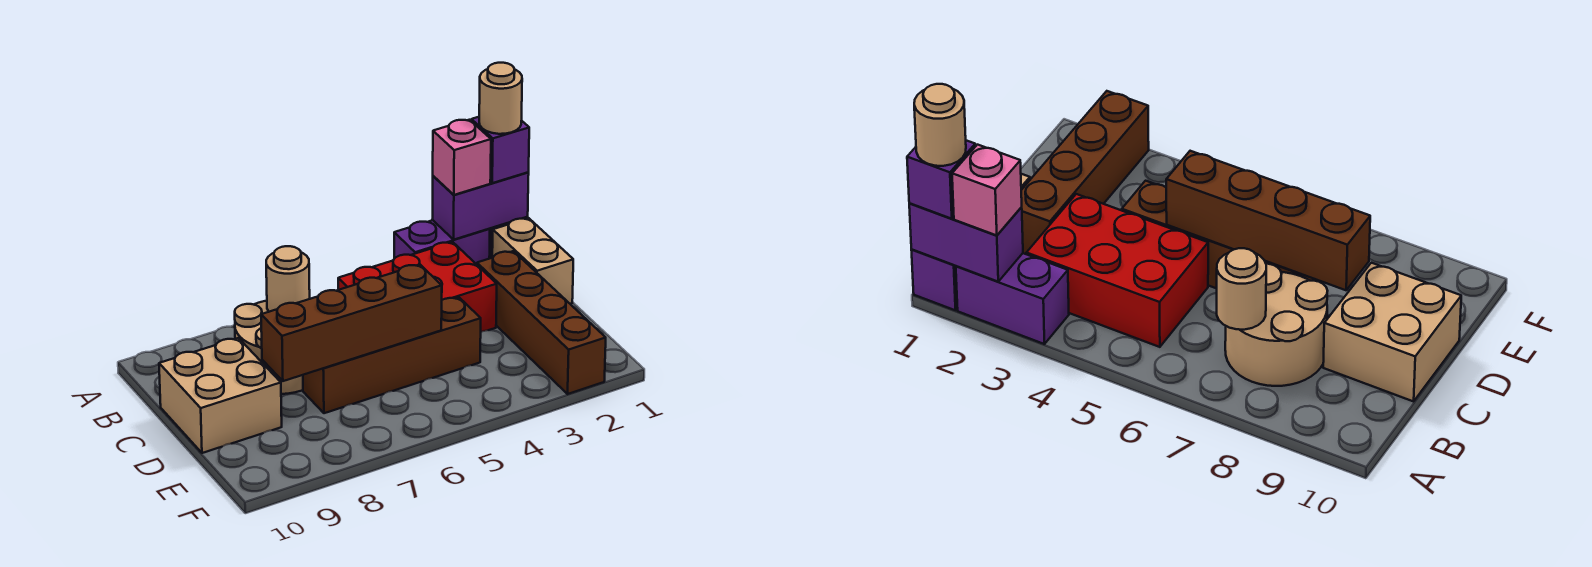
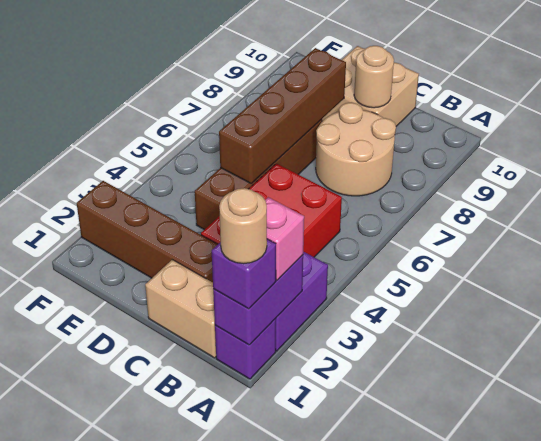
tan round brick B7 level 2 -> tan round brick C9 level 2

